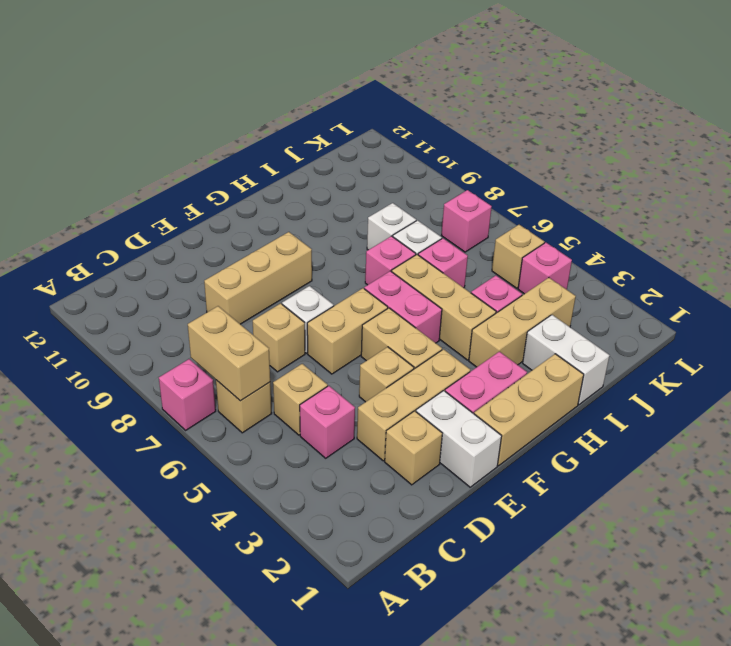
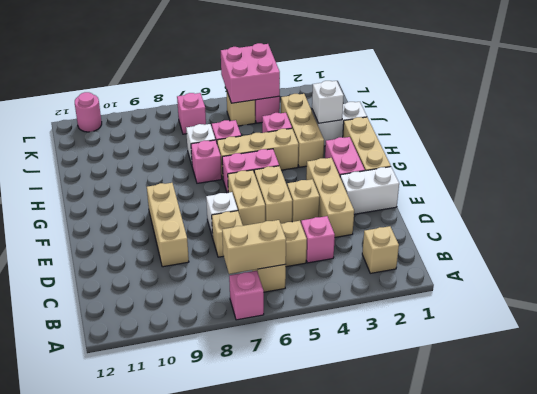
tan brick D2 level 1 -> tan brick B2 level 1
tan brick F4:F5 level 1 -> tan brick E5:F5 level 1
white brick I8 level 1 -> white brick I2 level 2
none -> pink brick K4:L5 level 2
none -> pink round brick L11 level 1

